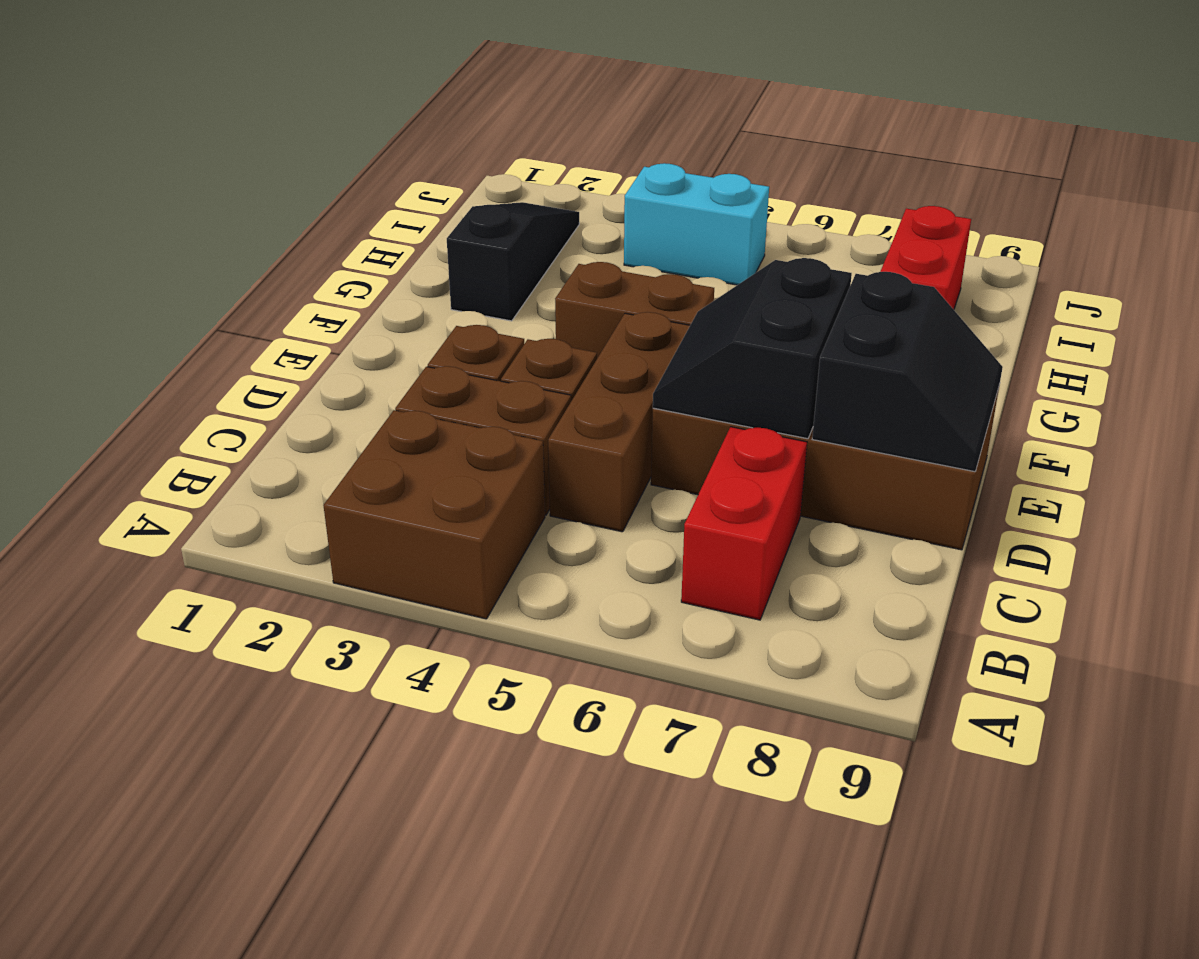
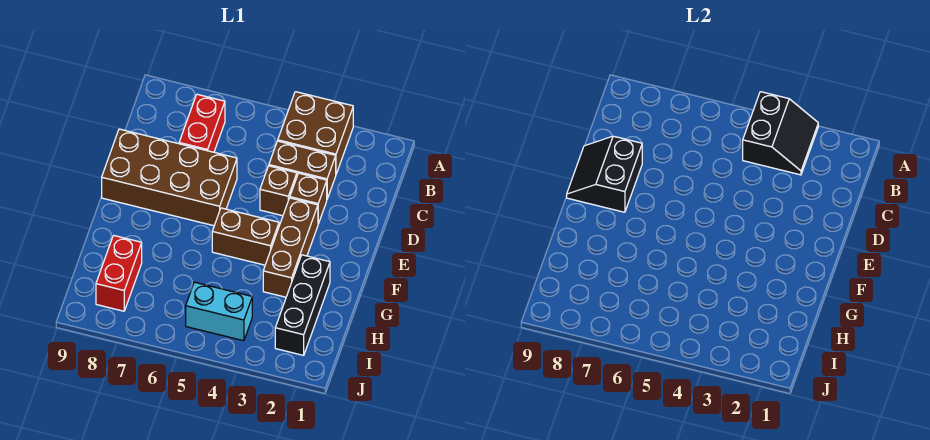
brown brick C5:E5 level 1 -> brown brick E3:G3 level 1
black slope D6:E7 level 2 top 7 -> black slope A3:B4 level 2 top 4
black slope G2:I2 level 1 top G -> black brick G2:I2 level 1

